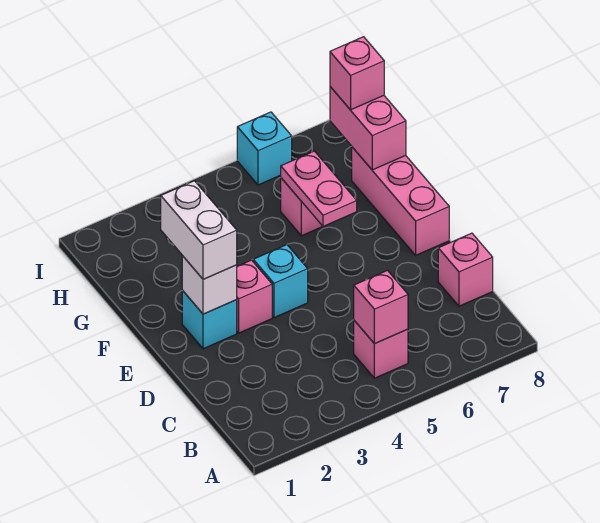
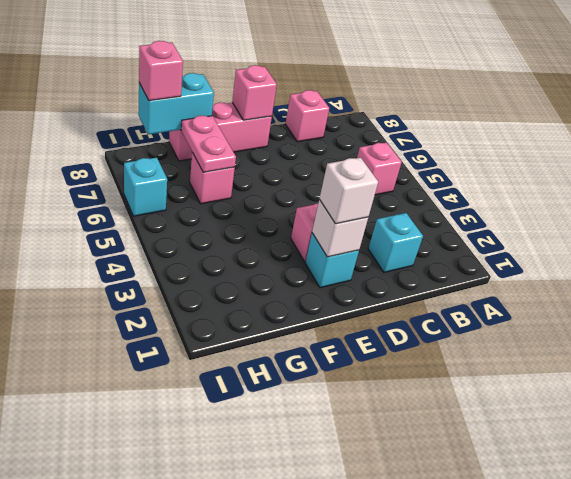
pink brick B5 level 2 -> pink brick E8 level 2
white brick E2:F2 level 3 -> white brick E2 level 3
cyan brick E4 level 1 -> cyan brick C2 level 1
pink plate F6:G6 level 2 -> pink plate G6:G7 level 2
pink brick G8:H8 level 2 -> cyan brick G8:H8 level 2

